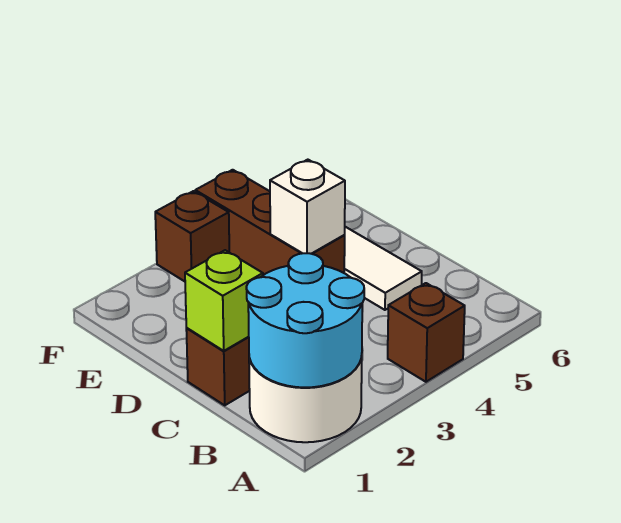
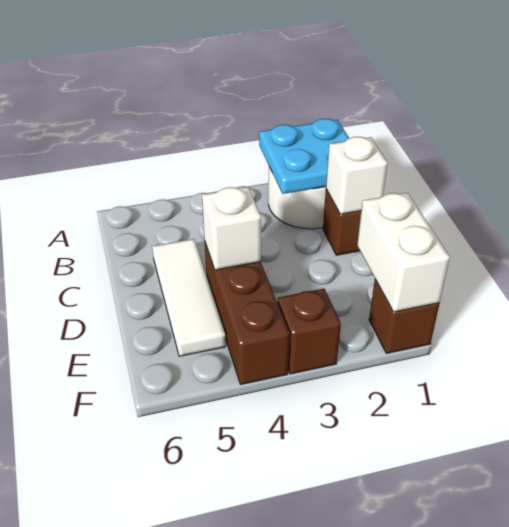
cyan round brick A1:B2 level 2 -> cyan plate A1:B2 level 2
brown brick A4 level 1 -> brown brick F1 level 1
lime brick C1 level 2 -> white brick C1 level 2
none -> white brick E1:F1 level 2

